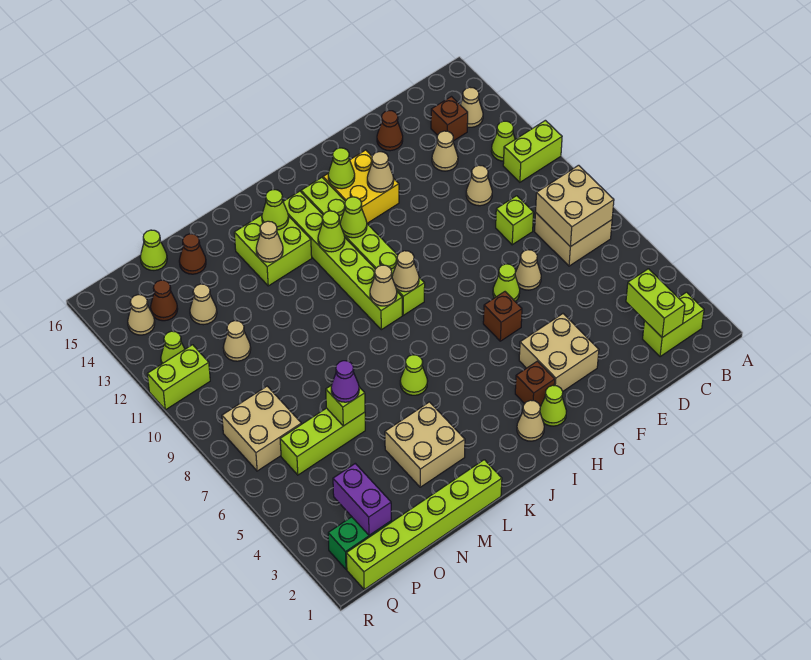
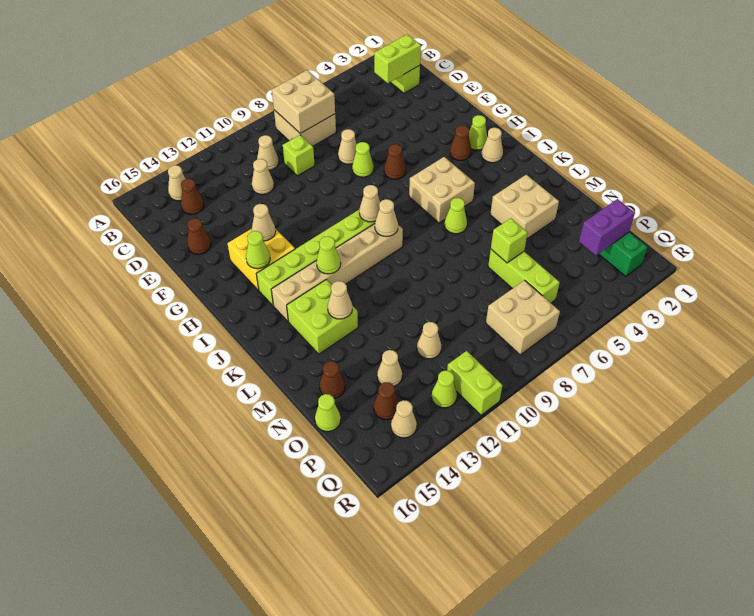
lime brick A11:B11 level 1 -> none
lime cone B12 level 1 -> none
brown brick C14 level 1 -> brown cone C14 level 1
tan cone D13 level 1 -> tan cone C10 level 1
tan brick F3:G4 level 1 -> tan brick I5:J6 level 1
brown brick G6 level 1 -> brown cone G6 level 1
brown brick H3 level 1 -> brown cone H3 level 1
lime cone I12 level 2 -> none
lime brick J9:J14 level 1 -> tan brick J9:J14 level 1
lime cone K14 level 2 -> none
lime brick L1:Q1 level 1 -> none
purple cone N6 level 3 -> none

